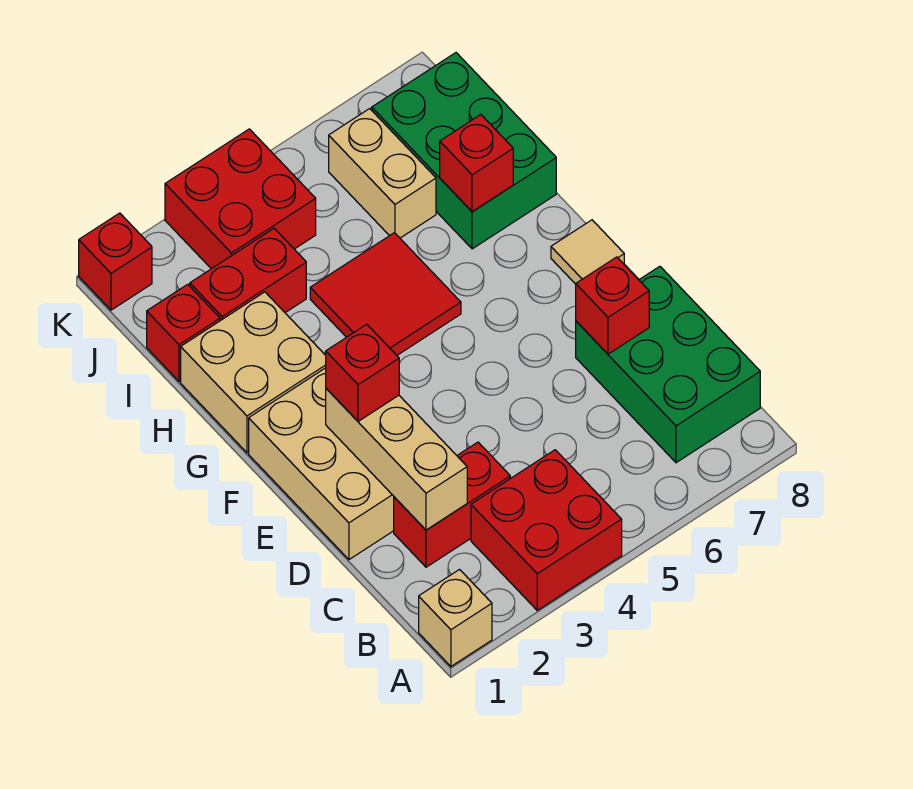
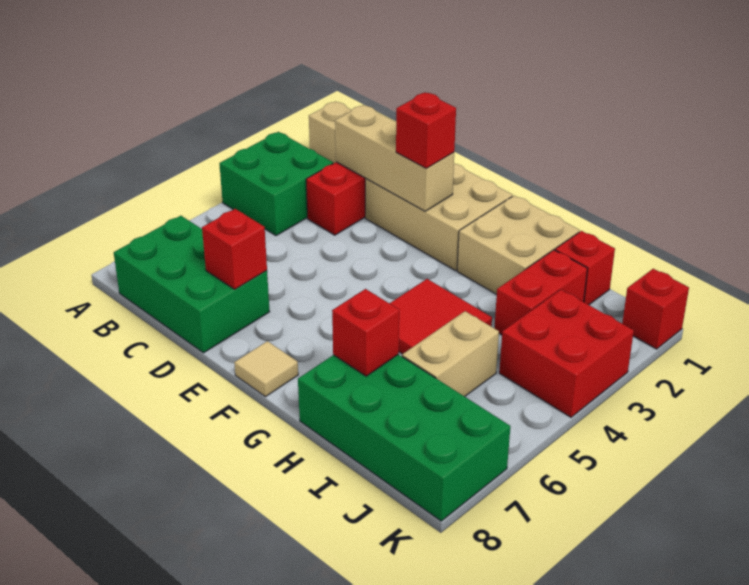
red brick A3:B4 level 1 -> green brick A3:B4 level 1
green brick H7:J8 level 1 -> green brick H7:K8 level 1
tan brick I6:J6 level 1 -> tan brick I5:I6 level 1

